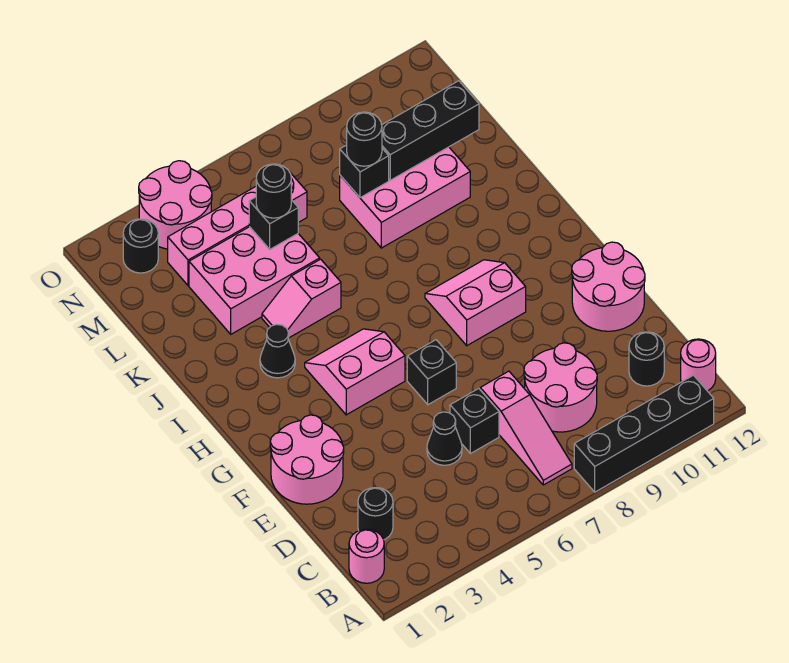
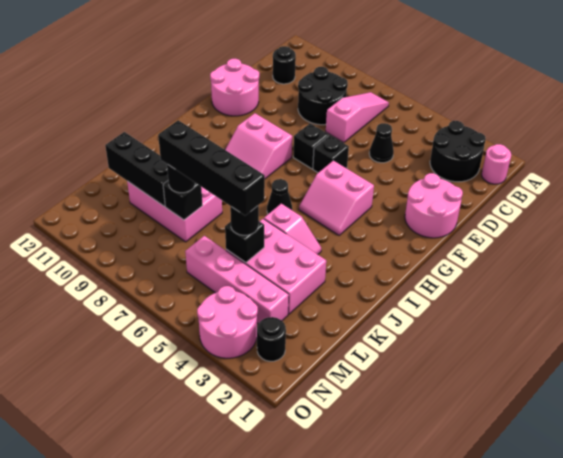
black brick A8:A11 level 1 -> black brick L5:L8 level 4
pink round brick B12 level 1 -> none
black round brick C2 level 1 -> black round brick B2:C3 level 1
pink round brick C8:D9 level 1 -> black round brick C8:D9 level 1
black brick D6 level 1 -> black brick F7 level 1
black cone I3 level 1 -> black cone I6 level 1

